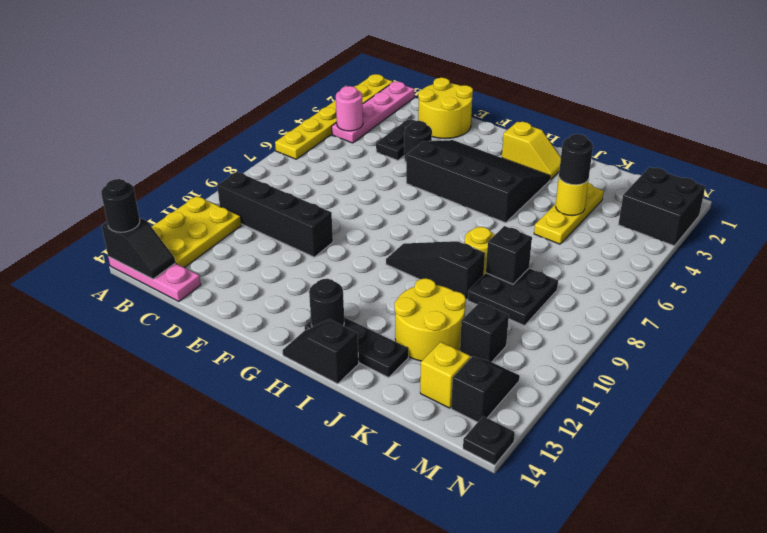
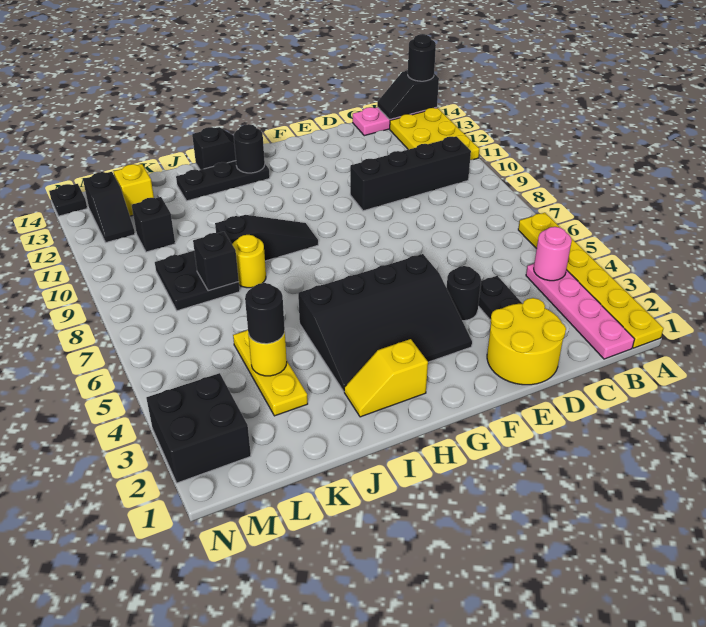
yellow round brick J11:K12 level 1 -> none

